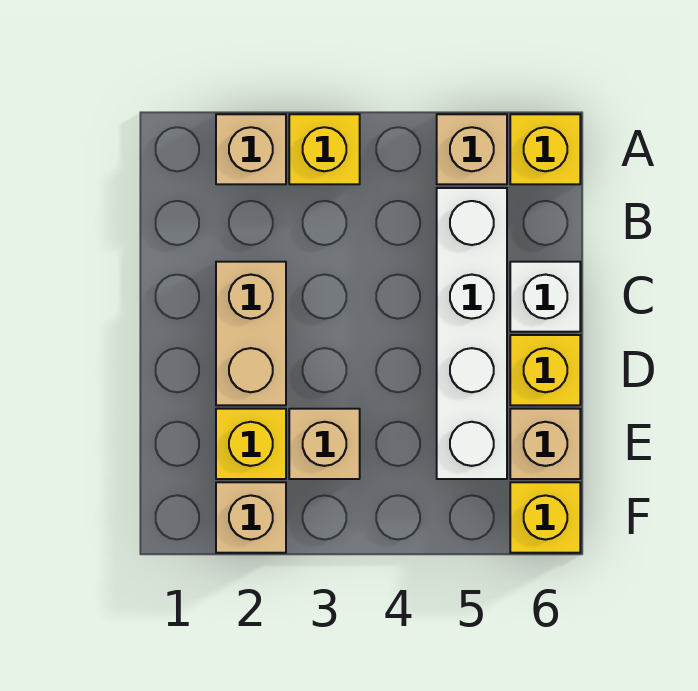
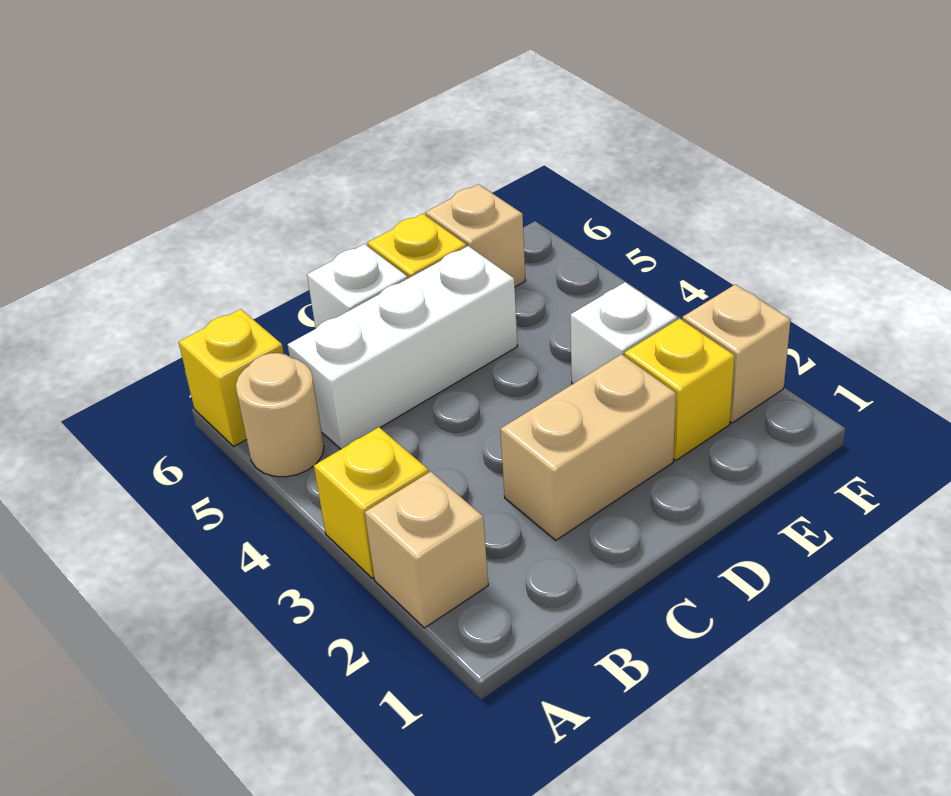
tan brick A5 level 1 -> tan round brick A5 level 1
white brick B5:E5 level 1 -> white brick B5:D5 level 1
tan brick E3 level 1 -> white brick E3 level 1
yellow brick F6 level 1 -> none

